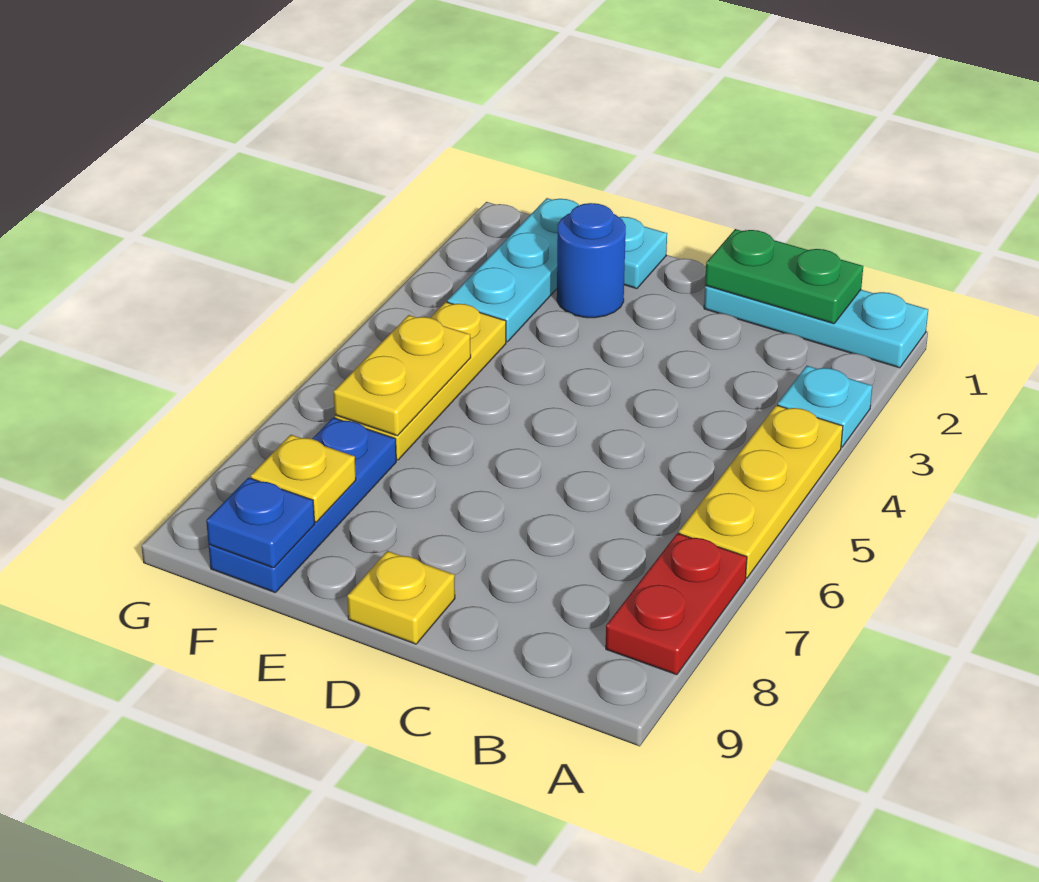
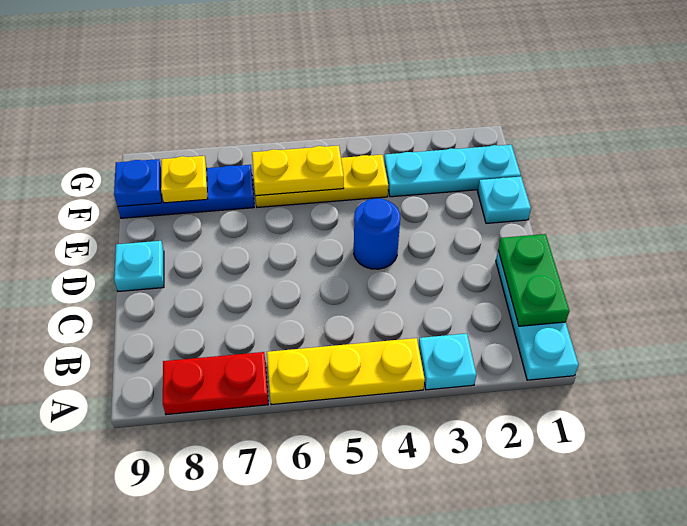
yellow plate D9 level 1 -> cyan plate D9 level 1
blue round brick E2 level 1 -> blue round brick D4 level 1

